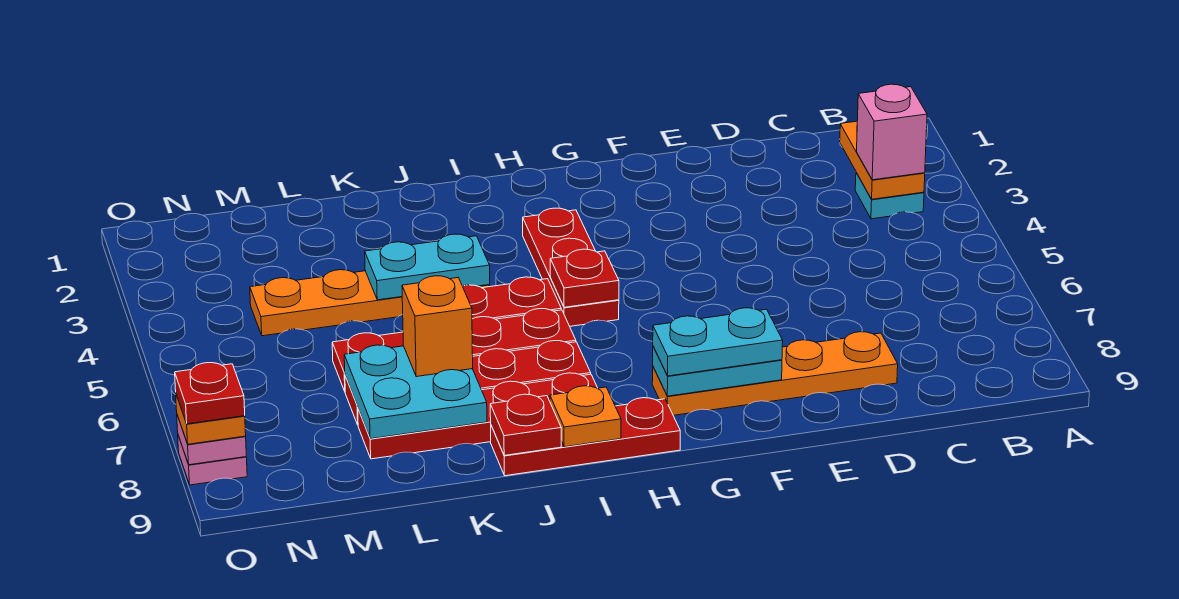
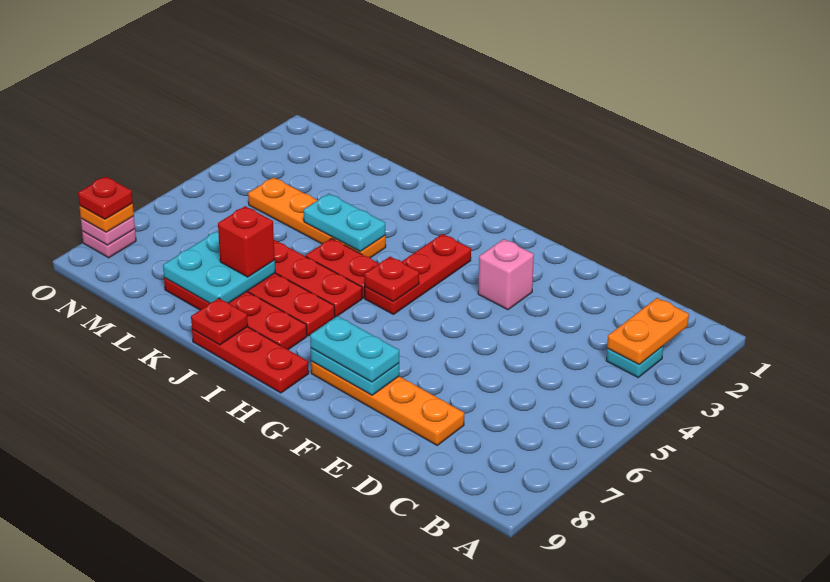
pink brick B3 level 3 -> pink brick F3 level 1
orange plate I9 level 2 -> none
orange brick K7 level 3 -> red brick K7 level 3

